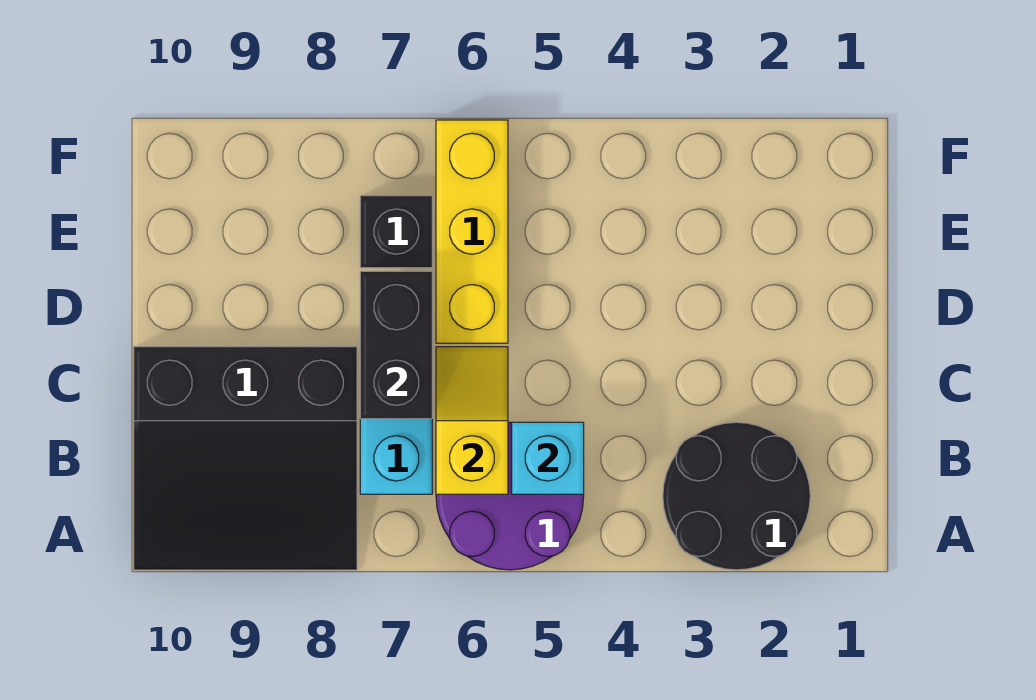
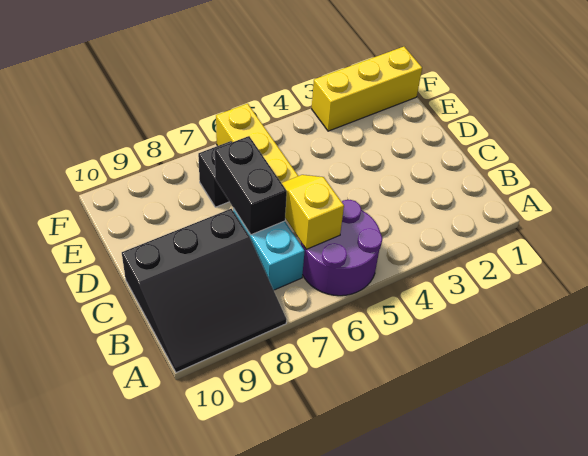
black round brick A2:B3 level 1 -> none
cyan brick B5 level 2 -> none
none -> yellow brick F1:F3 level 1

